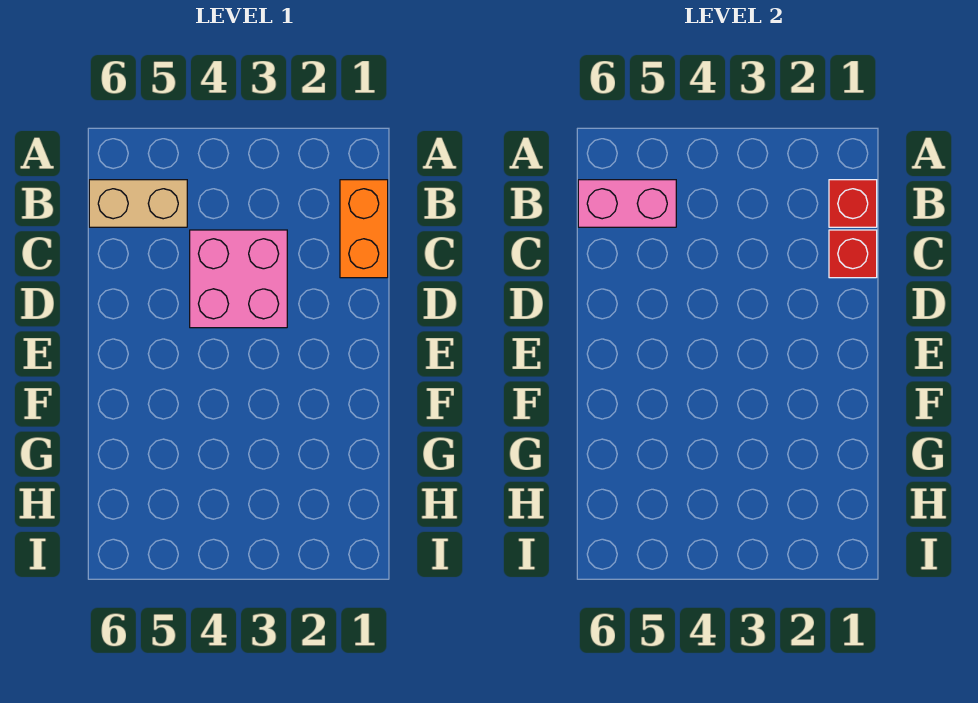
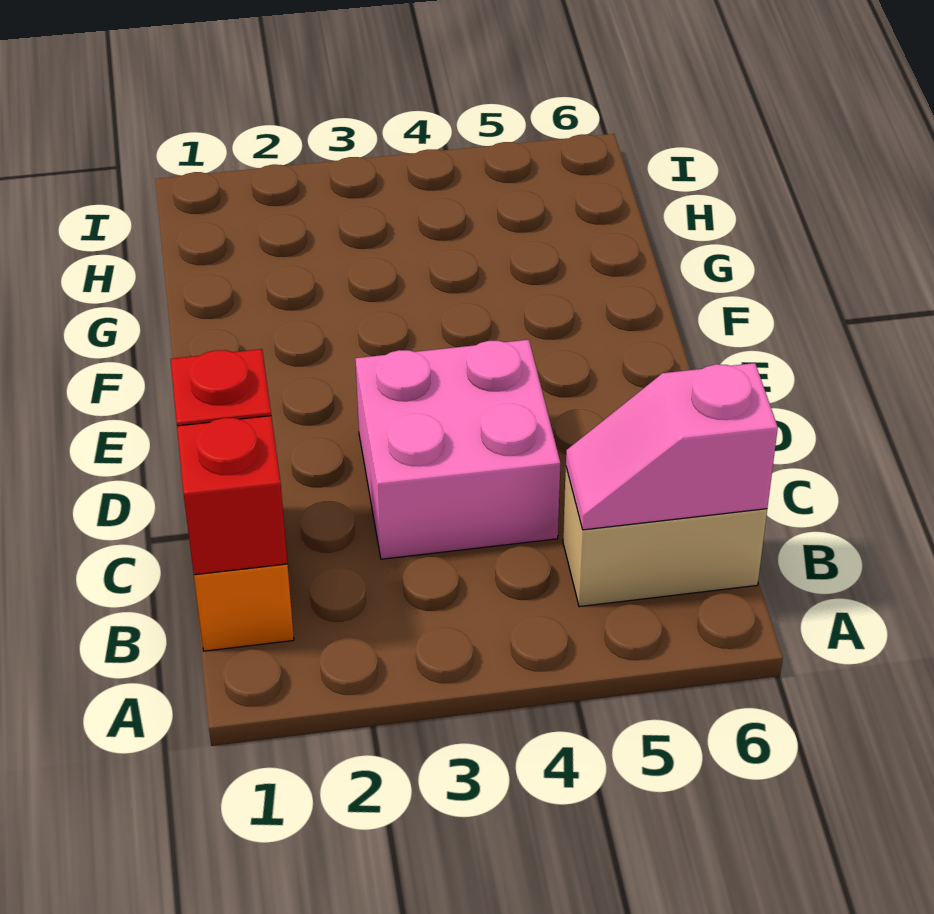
pink brick B5:B6 level 2 -> pink slope B5:B6 level 2 top 6

